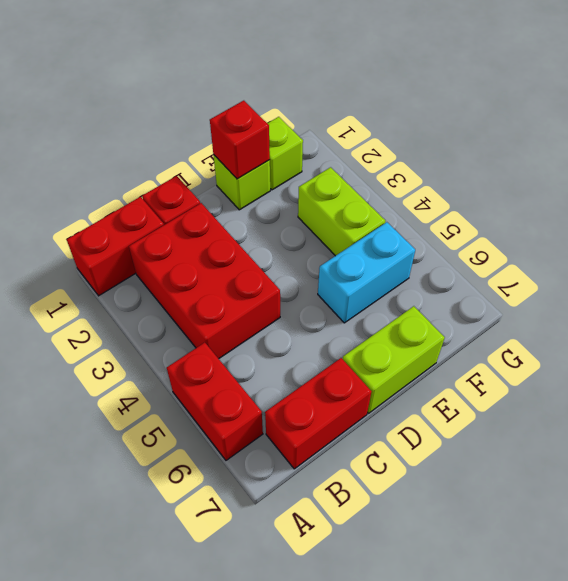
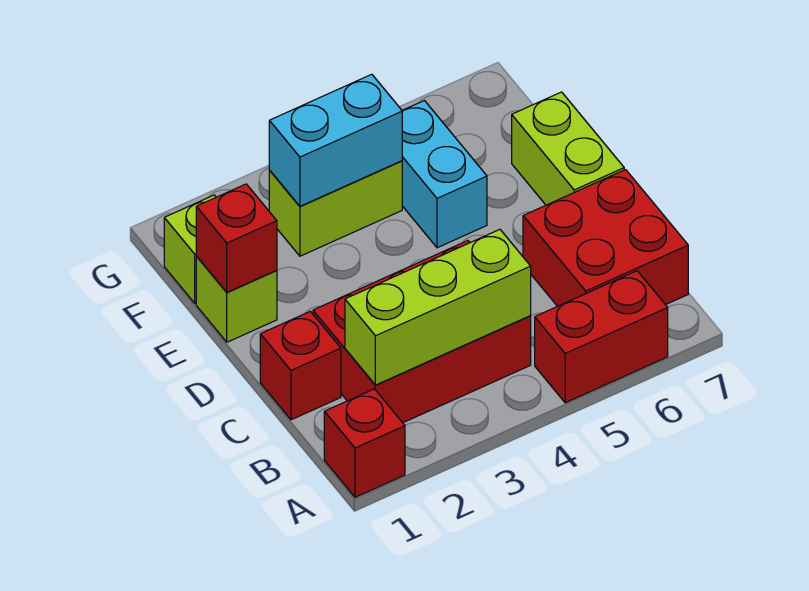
red brick A1:B1 level 1 -> red brick A1 level 1
none -> lime brick B2:B4 level 2
red brick B7:C7 level 1 -> red brick B6:C7 level 1
none -> cyan brick F3:F4 level 2

